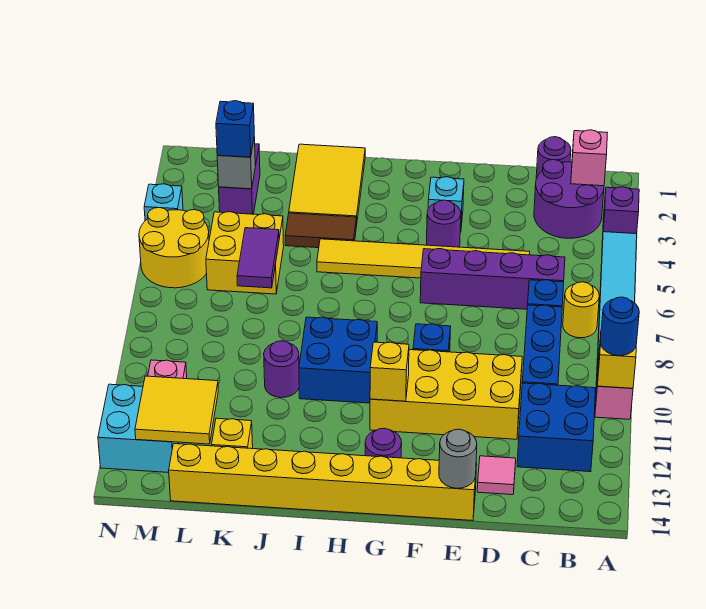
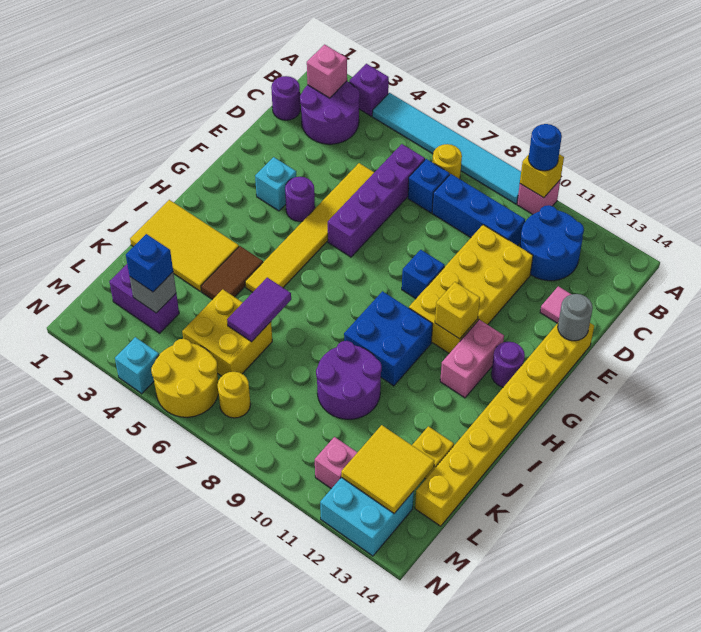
blue brick B11:C12 level 1 -> blue round brick B11:C12 level 1
none -> pink brick G12:H12 level 1
purple round brick J10 level 1 -> purple round brick J9:K10 level 1
purple tile K6:K7 level 2 -> purple tile J6:K6 level 2
none -> yellow round brick M7 level 1

